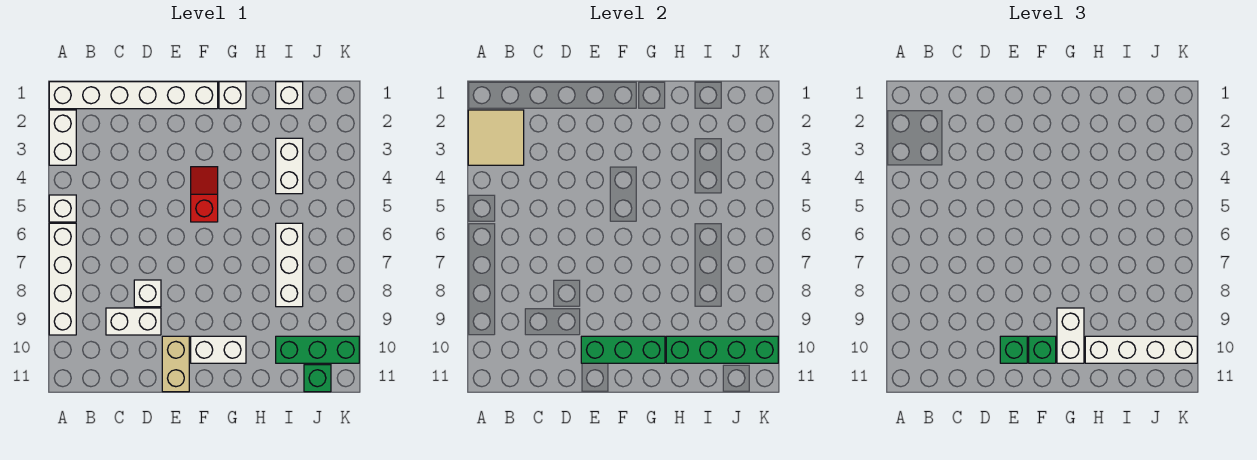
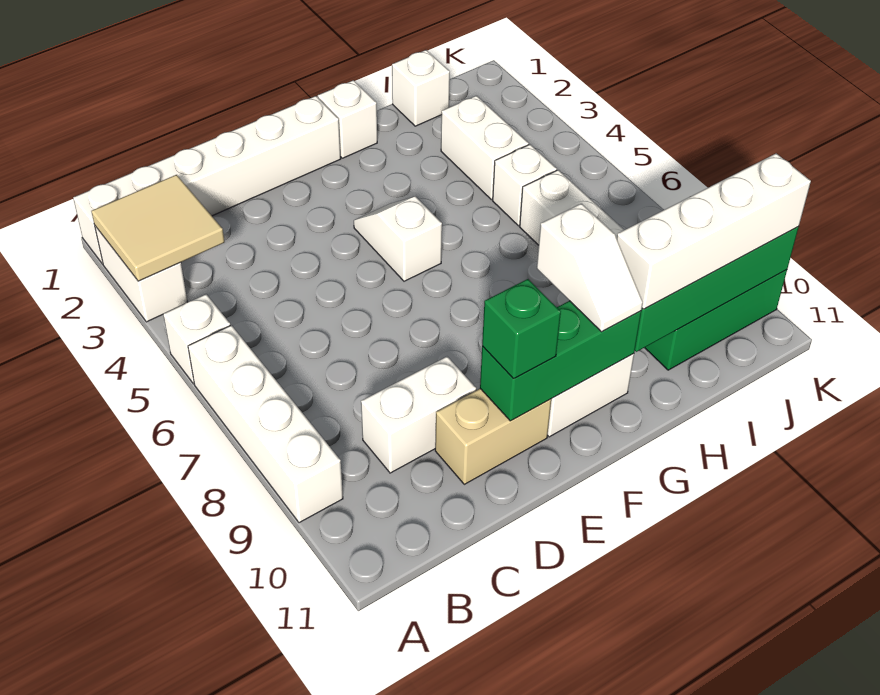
white brick D8 level 1 -> white brick I5 level 1
tan brick E10:E11 level 1 -> tan brick D10:E10 level 1
red slope F4:F5 level 1 top 5 -> white slope F4:F5 level 1 top 5
green brick F10 level 3 -> none
white brick G9:G10 level 3 -> white slope G9:G10 level 3 top 9
green brick J11 level 1 -> none

